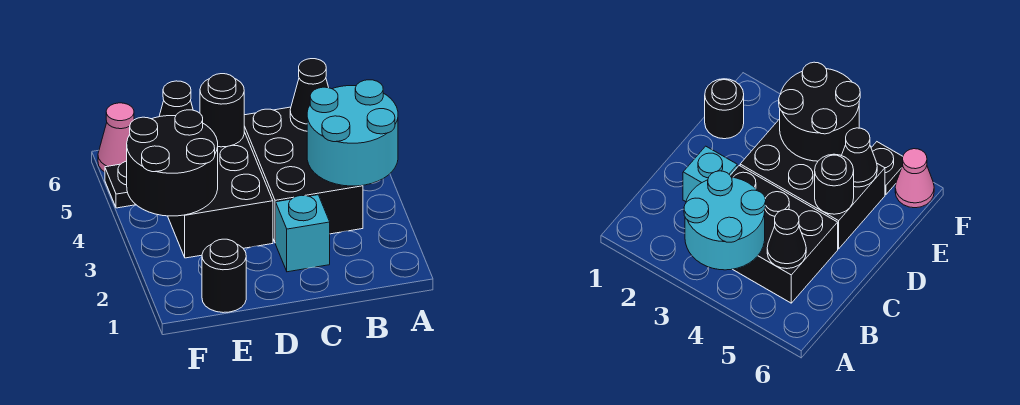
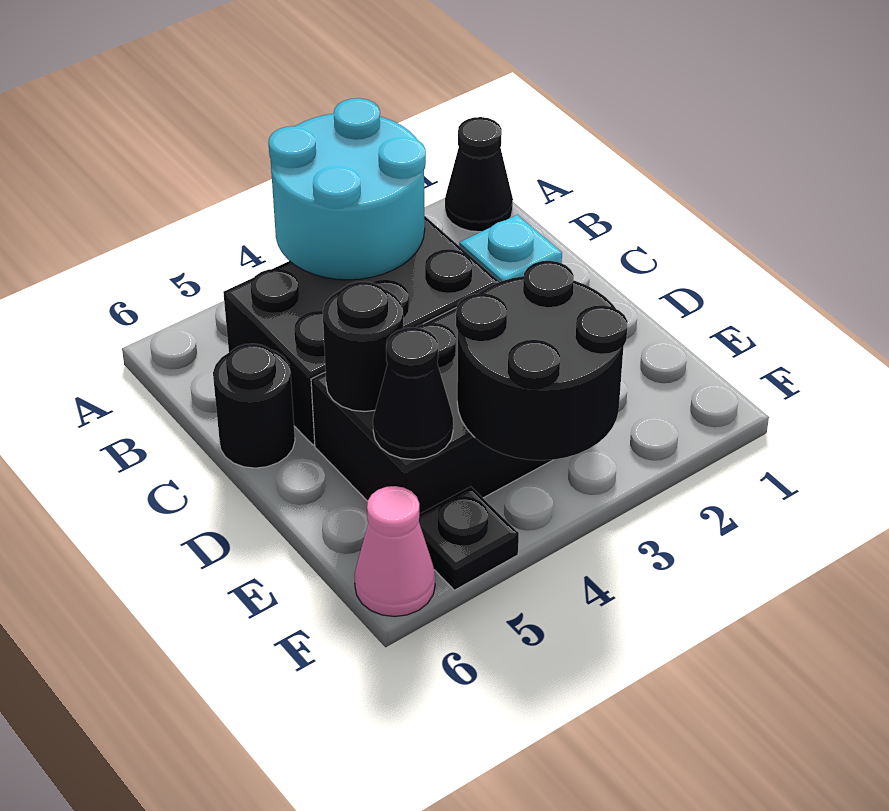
black cone B5 level 2 -> black cone A1 level 1
black round brick E1 level 1 -> black round brick C6 level 1

